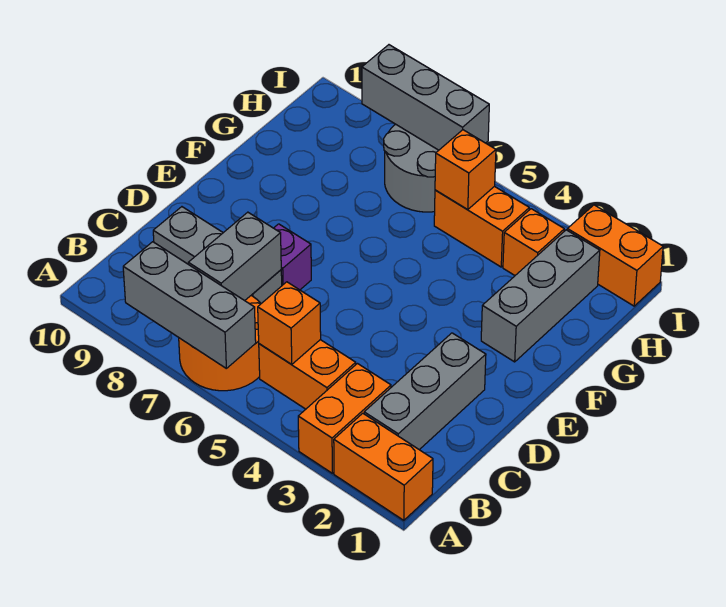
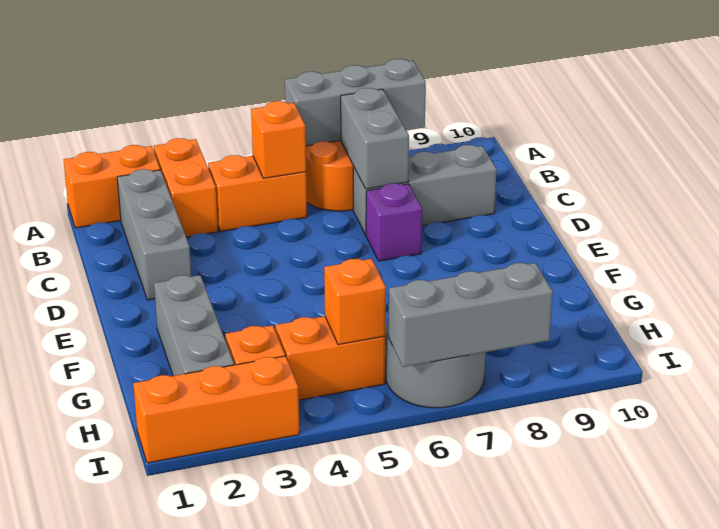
orange brick I1:I2 level 1 -> orange brick I1:I3 level 1

